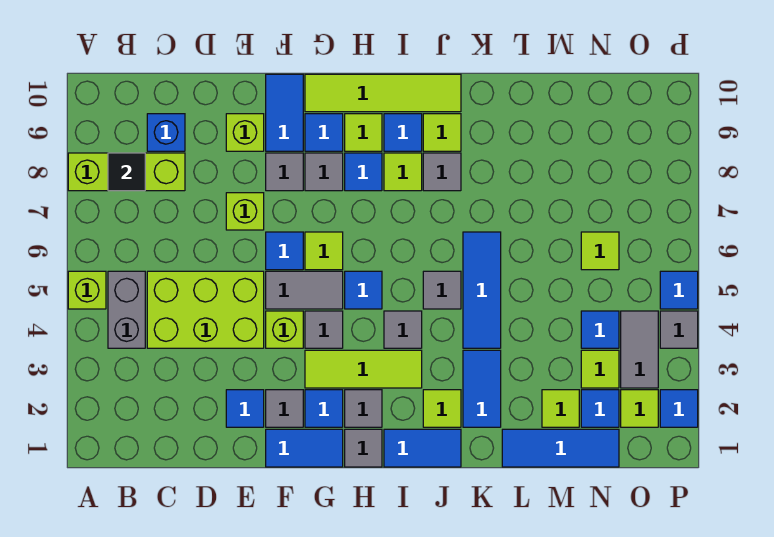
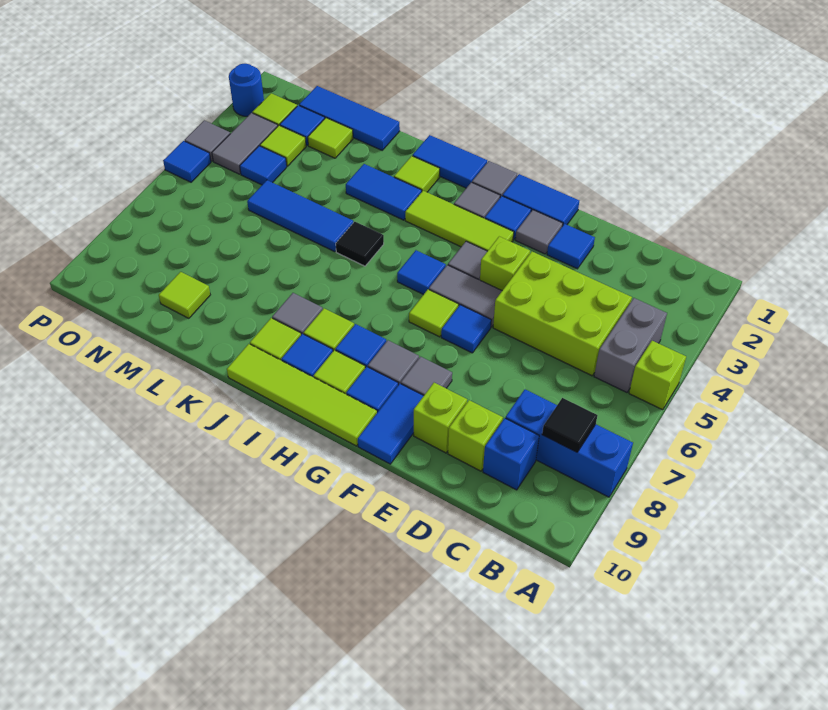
lime brick A8:C8 level 1 -> blue brick A8:C8 level 1
lime brick E7 level 1 -> lime brick D9 level 1
grey tile I4 level 1 -> none
grey tile J5 level 1 -> black tile J5 level 1
blue tile K2:K3 level 1 -> blue tile J3:K3 level 1
blue tile K4:K6 level 1 -> blue tile K5:M5 level 1
lime tile N6 level 1 -> lime tile M9 level 1
blue tile P2 level 1 -> blue round brick P2 level 1

